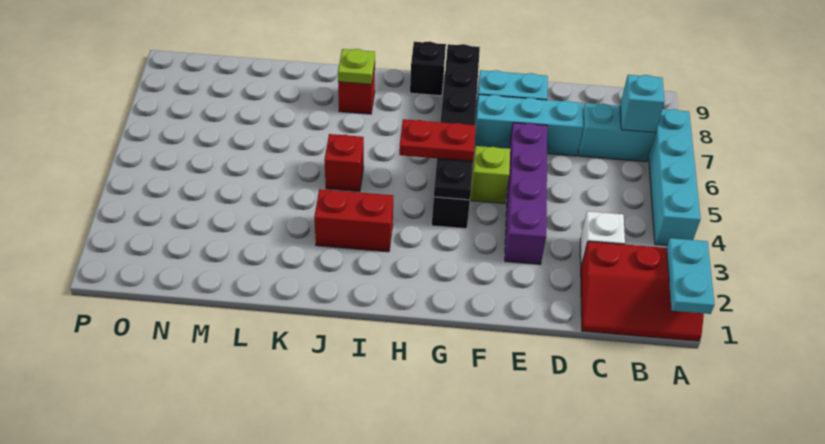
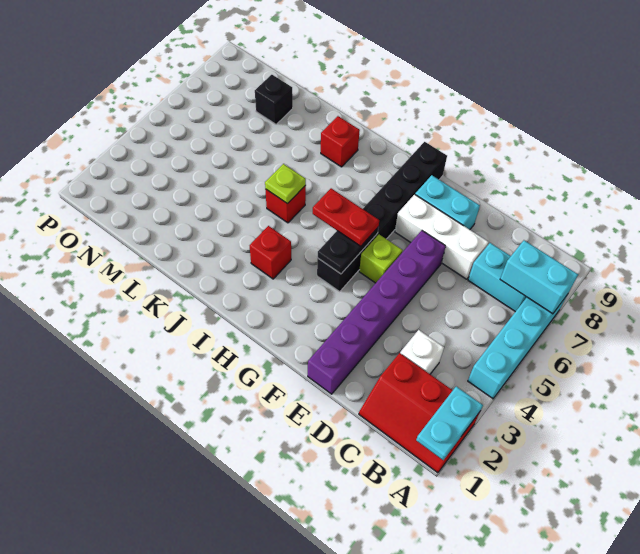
cyan brick B7 level 2 -> cyan brick A7:B7 level 2
cyan brick D7:F7 level 1 -> white brick D7:F7 level 1
purple brick E3:E6 level 1 -> purple brick E1:E6 level 1
black brick H9 level 1 -> black brick M8 level 1
red brick I3:J3 level 1 -> red brick I3 level 1
lime plate J8 level 2 -> lime plate J5 level 2

